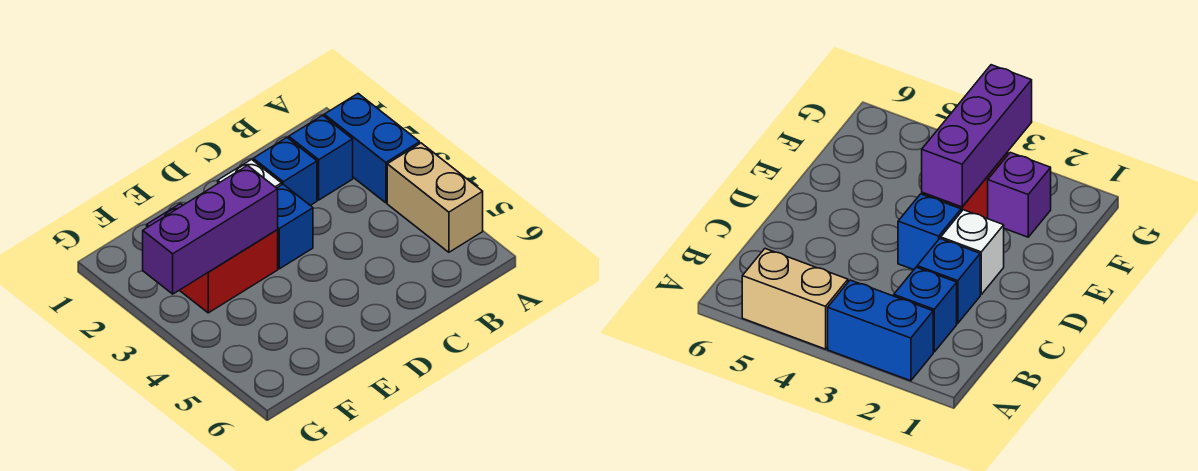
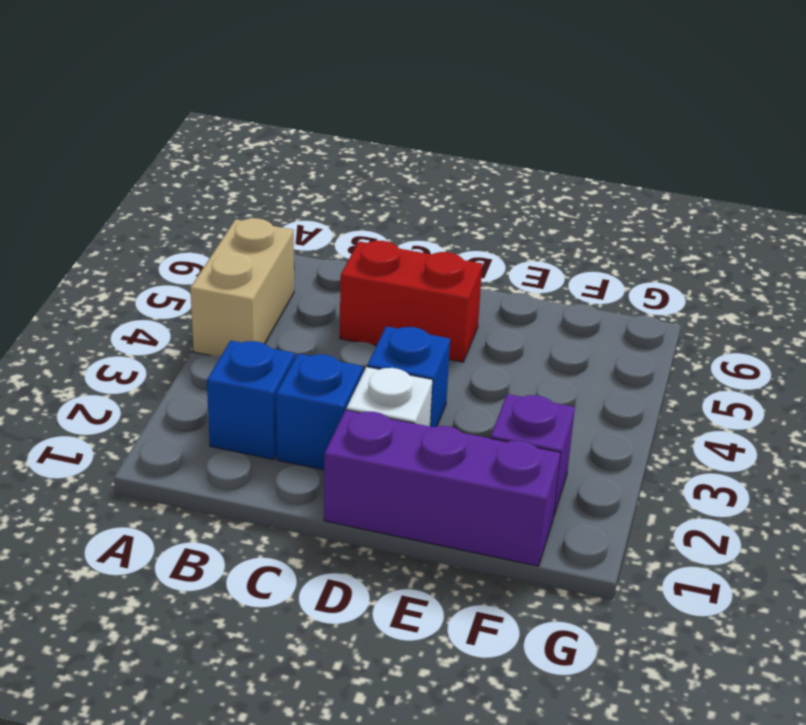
blue brick A2:A3 level 1 -> none
red brick E3:F3 level 1 -> red brick C5:D5 level 1
purple brick E3:G3 level 2 -> purple brick D1:F1 level 1

